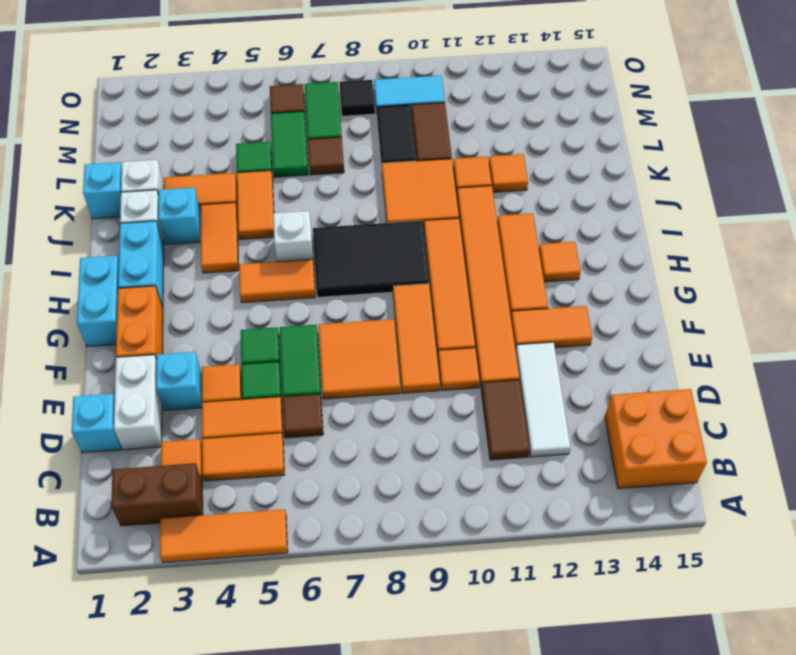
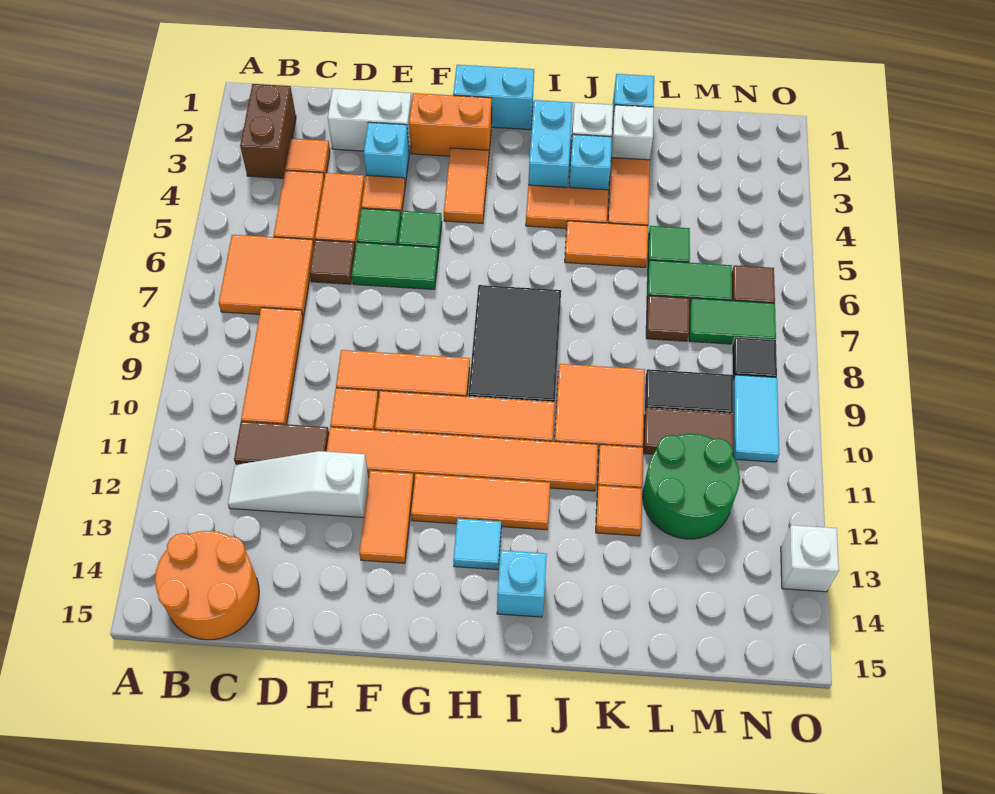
orange tile A3:A5 level 1 -> orange tile C8:C10 level 1
orange brick B14:C15 level 1 -> orange round brick B14:C15 level 1
white tile C12:E12 level 1 -> white slope C12:E12 level 1 top E
cyan brick D1 level 1 -> cyan brick I14 level 1
orange tile E7:F8 level 1 -> orange tile B6:C7 level 1
cyan brick H2:I2 level 1 -> cyan brick I2:I3 level 1
orange tile H5:H6 level 1 -> orange tile G3:G4 level 1
orange tile H13 level 1 -> cyan tile H13 level 1
white brick I6 level 1 -> white brick O13 level 1
none -> green round brick L11:M12 level 1

